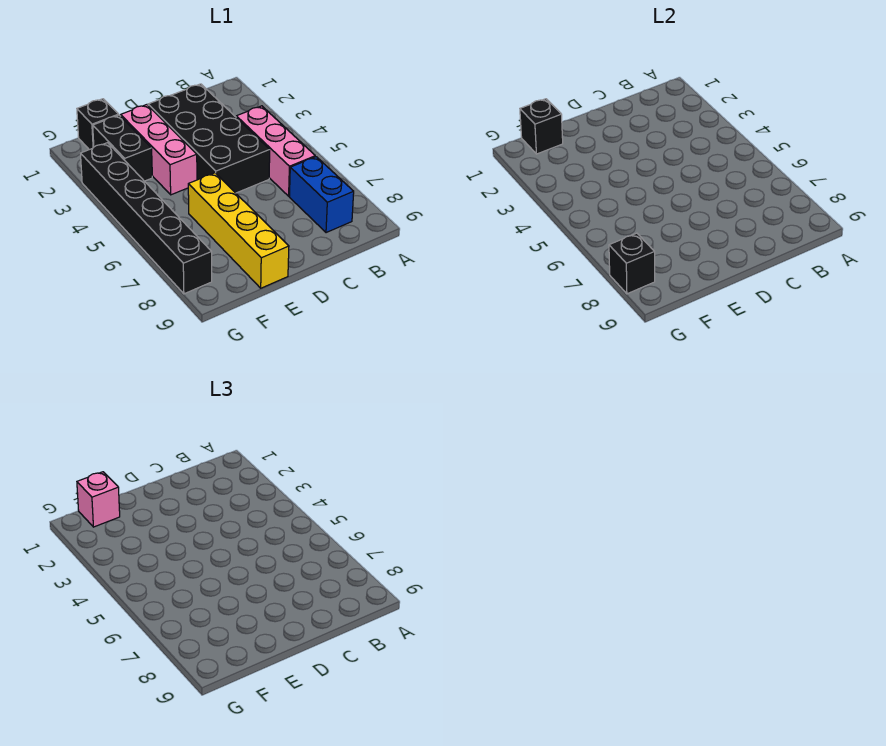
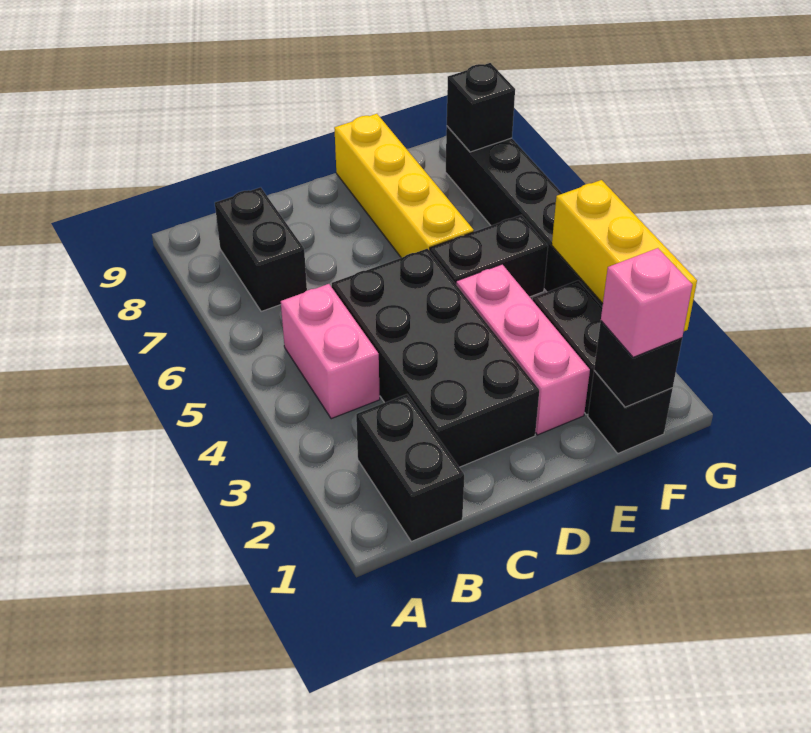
none -> black brick B1:B2 level 1
pink brick B4:B6 level 1 -> pink brick B4:B5 level 1
blue brick B7:B8 level 1 -> black brick B7:B8 level 1
none -> black brick E5:F5 level 1
none -> yellow brick G2:G4 level 2

